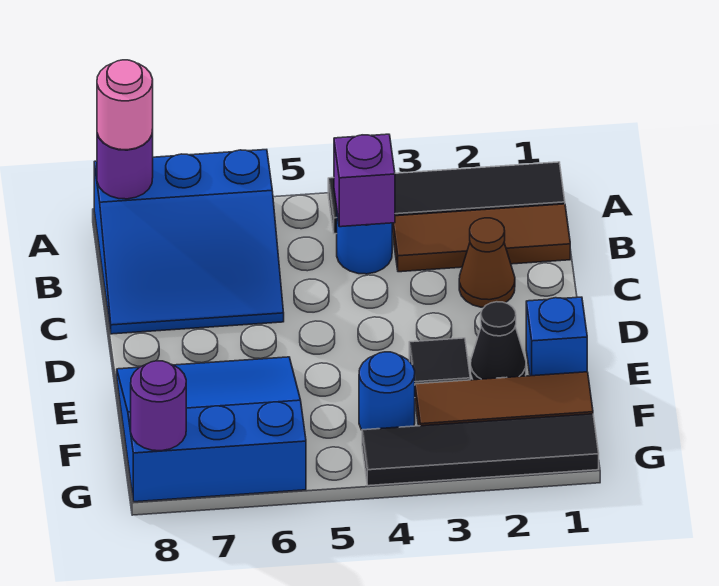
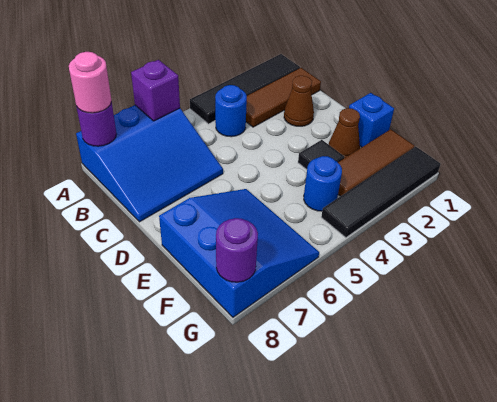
purple brick B4 level 2 -> purple brick A6 level 2
black cone E2 level 1 -> brown cone E2 level 1
blue slope E6:G8 level 1 top G -> blue slope E6:G8 level 1 top 8

